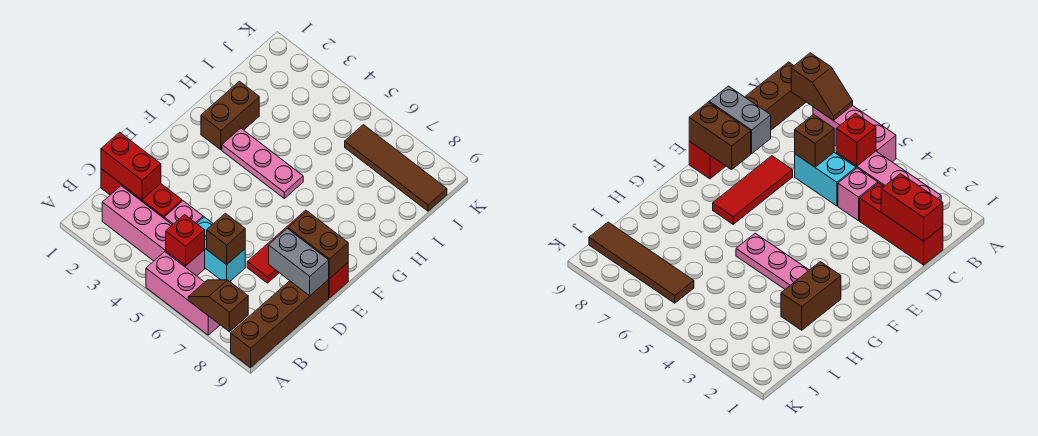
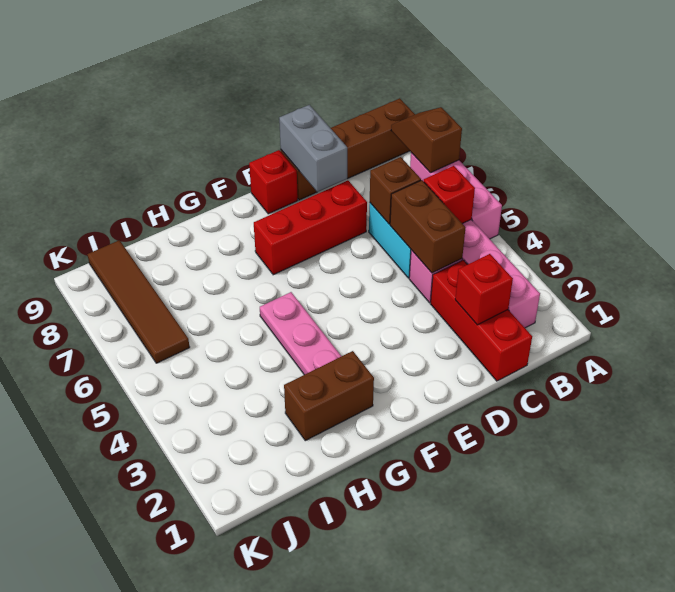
brown slope A7:A8 level 2 top 8 -> brown slope A7:A8 level 2 top 7
red brick C1:C2 level 2 -> red brick C2 level 2
red tile D7:F7 level 1 -> red brick D7:F7 level 1
brown brick E8:E9 level 2 -> brown brick C4:C5 level 2

